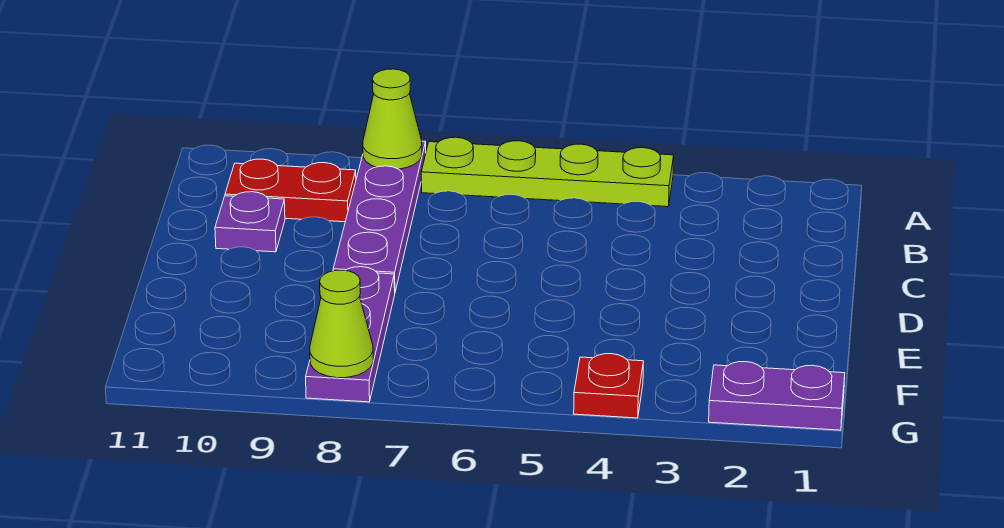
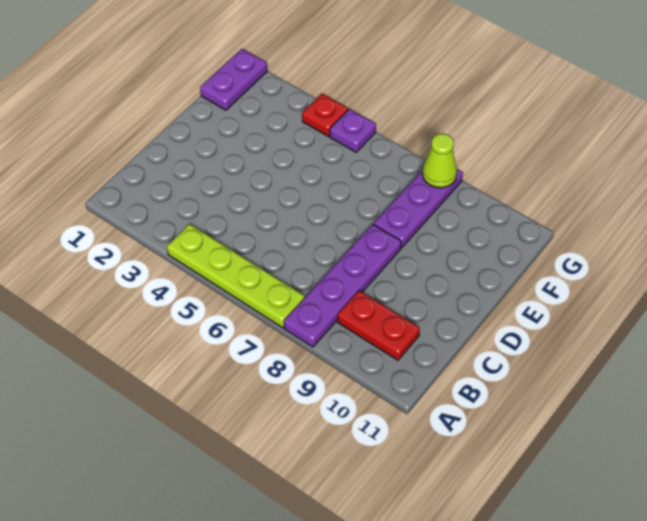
lime cone A8 level 2 -> none
purple plate C10 level 1 -> purple plate G5 level 1
purple plate G1:G2 level 1 -> purple plate F1:G1 level 1

